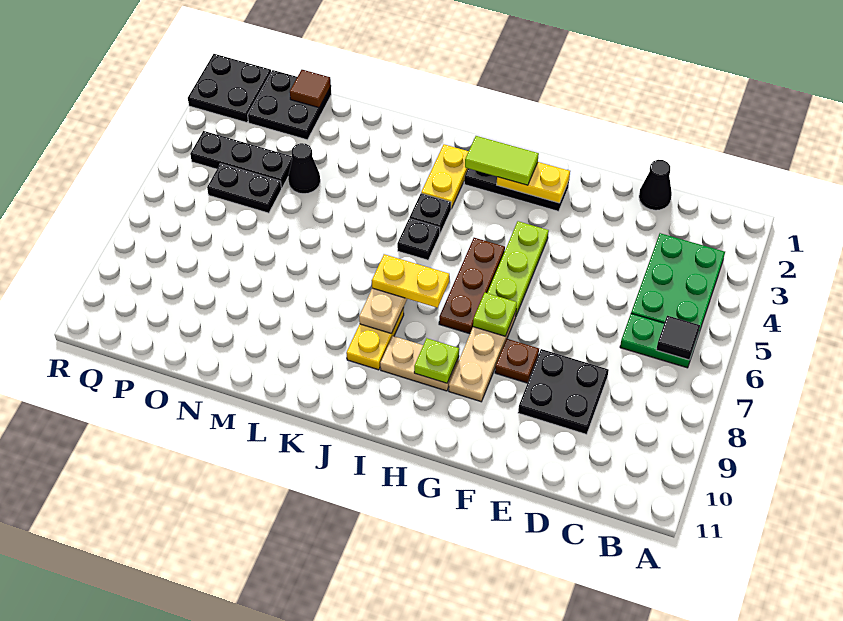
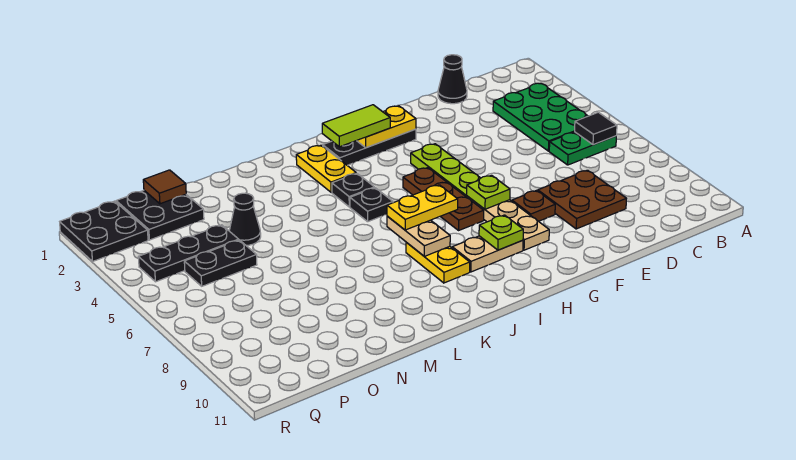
black plate D8:E9 level 1 -> brown plate D8:E9 level 1

